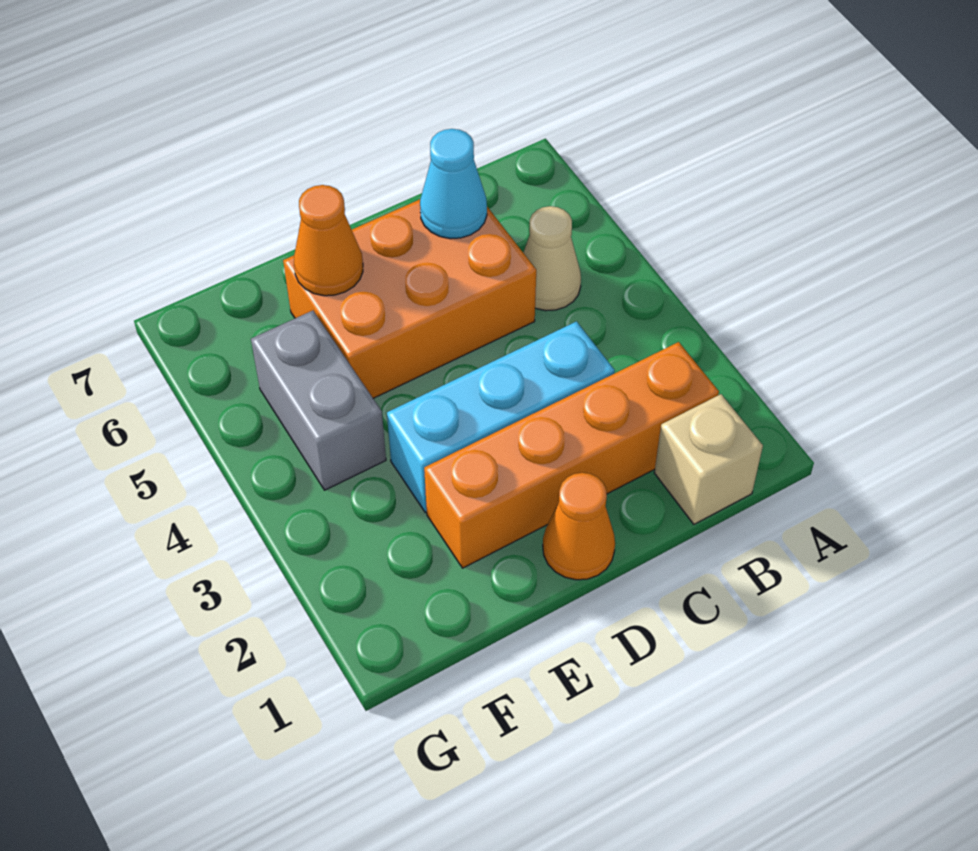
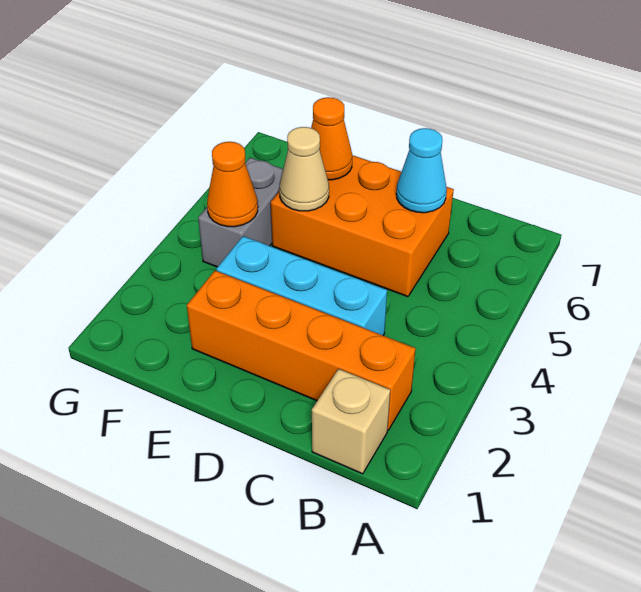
tan cone B5 level 1 -> tan cone E5 level 2
orange cone D1 level 1 -> orange cone F4 level 2

